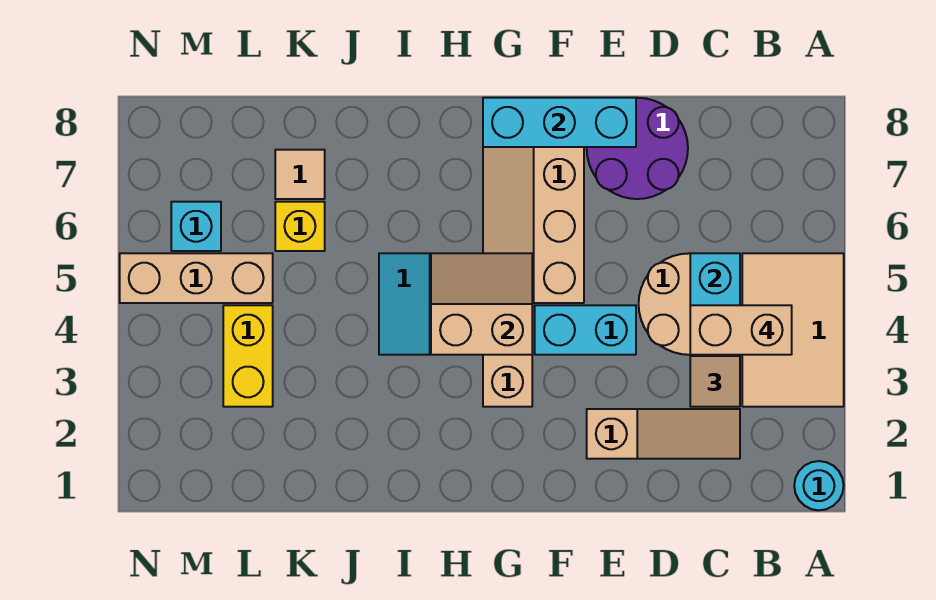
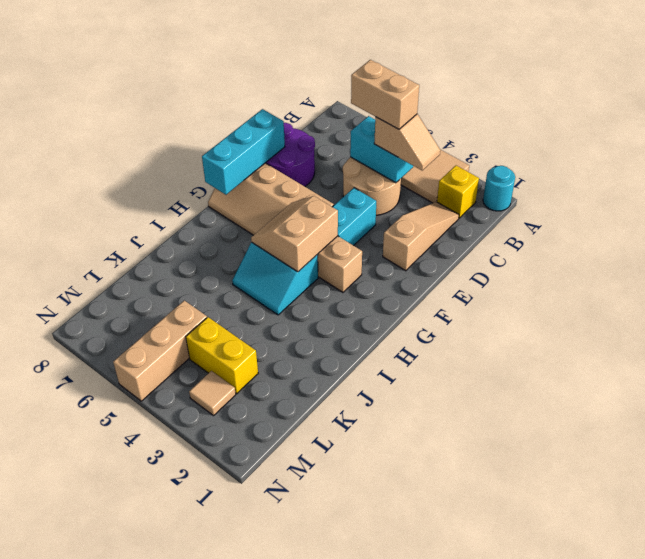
tan brick B4:C4 level 4 -> tan brick C4:C5 level 4
yellow brick K6 level 1 -> yellow brick B2 level 1
tan tile K7 level 1 -> tan tile M3 level 1
cyan brick M6 level 1 -> none

